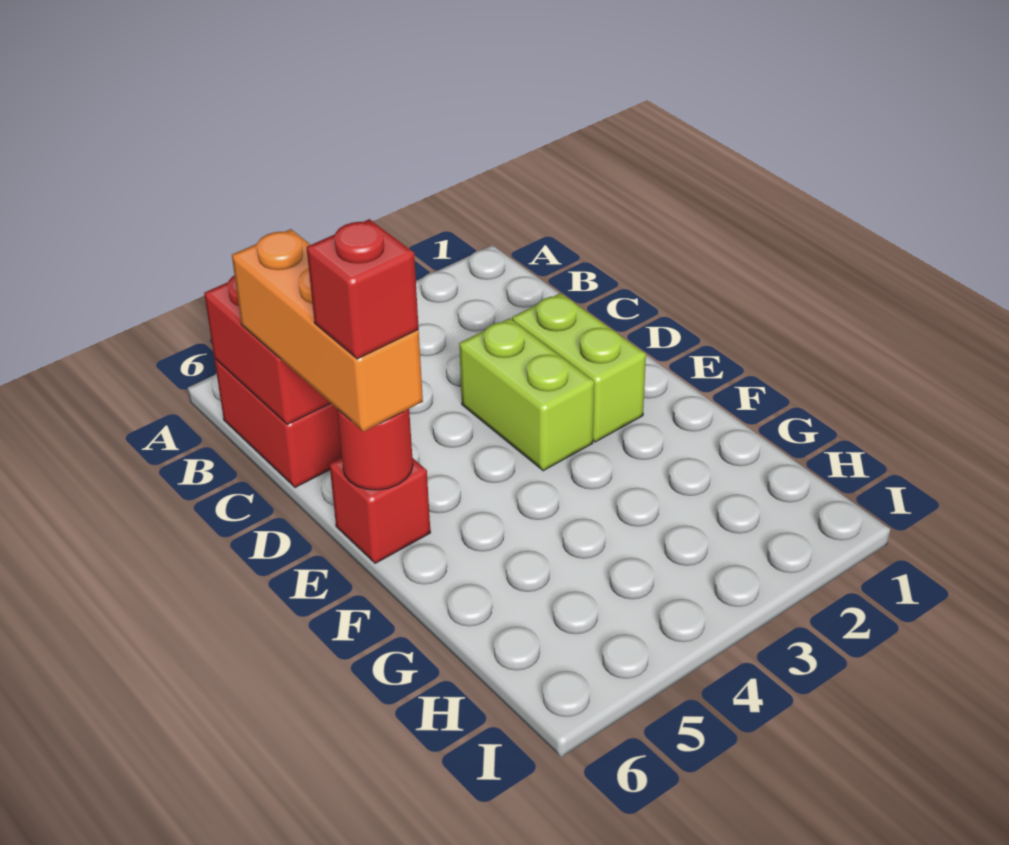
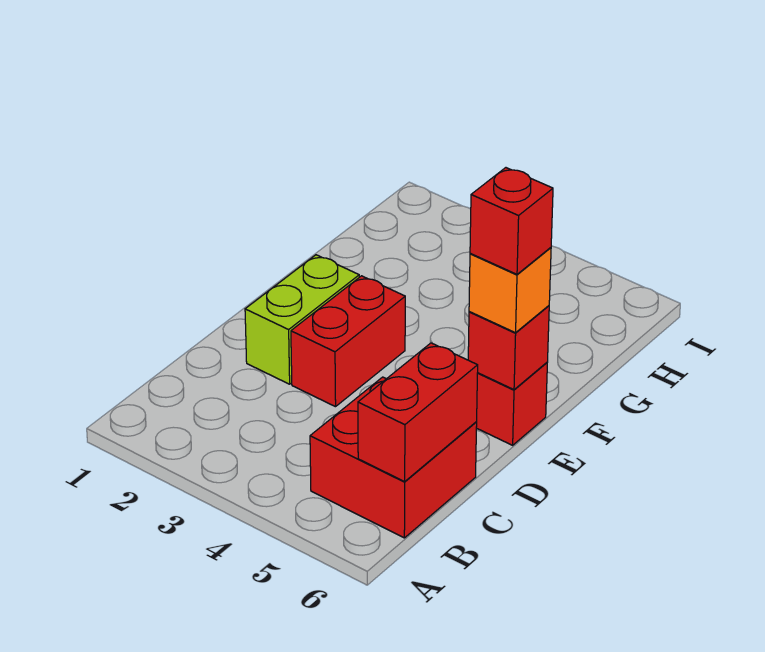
orange brick C6:E6 level 3 -> orange brick E6 level 3
lime brick D3:E3 level 1 -> red brick D3:E3 level 1
red round brick E6 level 2 -> red brick E6 level 2

